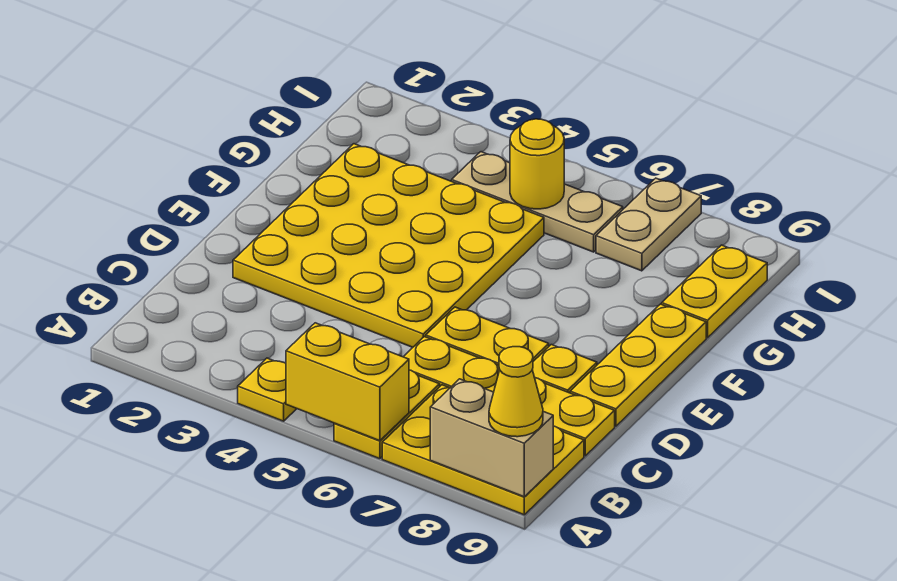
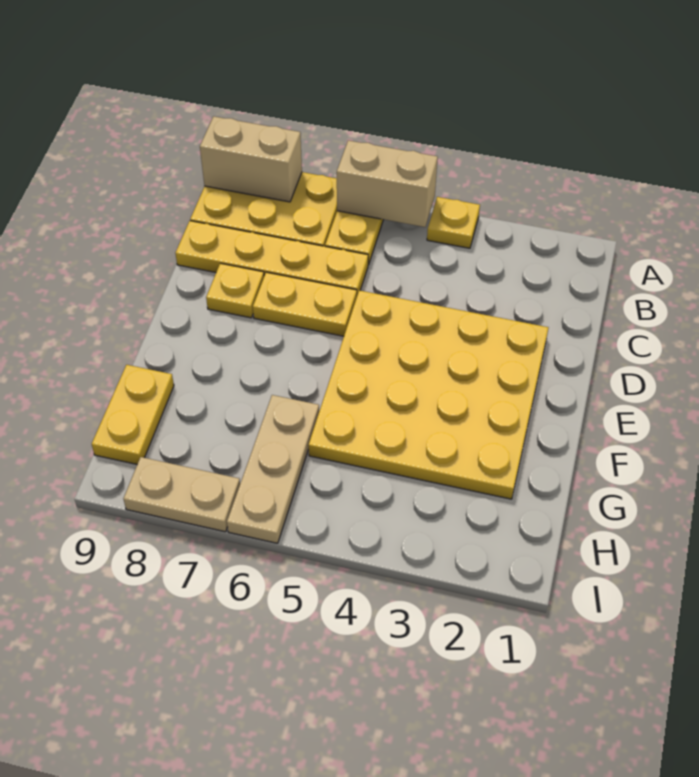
yellow brick A5:A6 level 2 -> tan brick A5:A6 level 2
yellow cone A9 level 3 -> none
yellow plate D9:F9 level 1 -> none
tan plate H4:H6 level 1 -> tan plate G6:I6 level 1
yellow round brick H5 level 2 -> none
tan plate H7:I7 level 1 -> tan plate I7:I8 level 1

